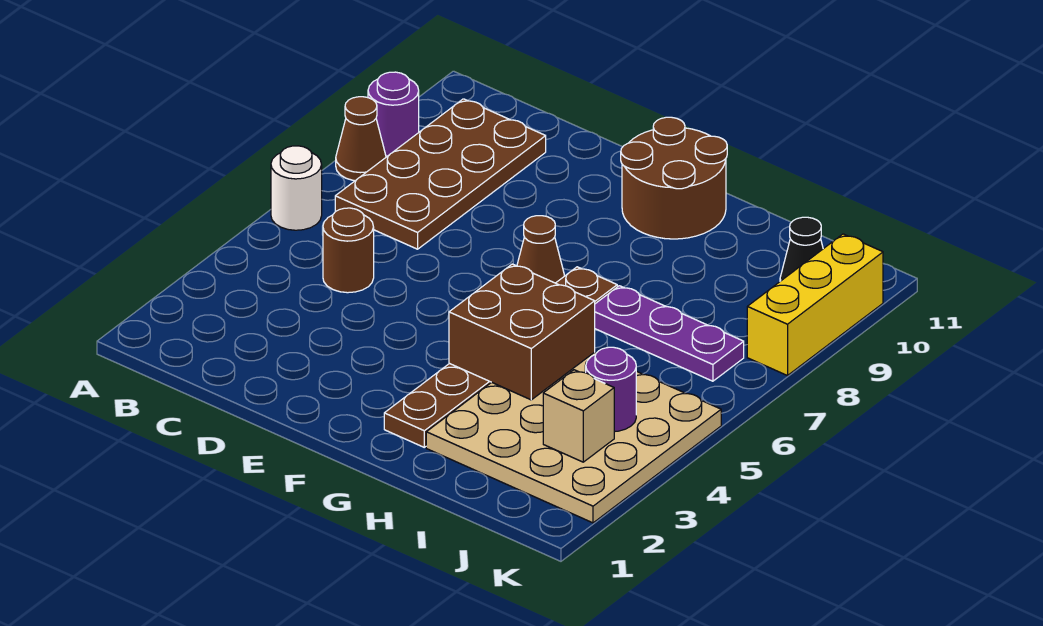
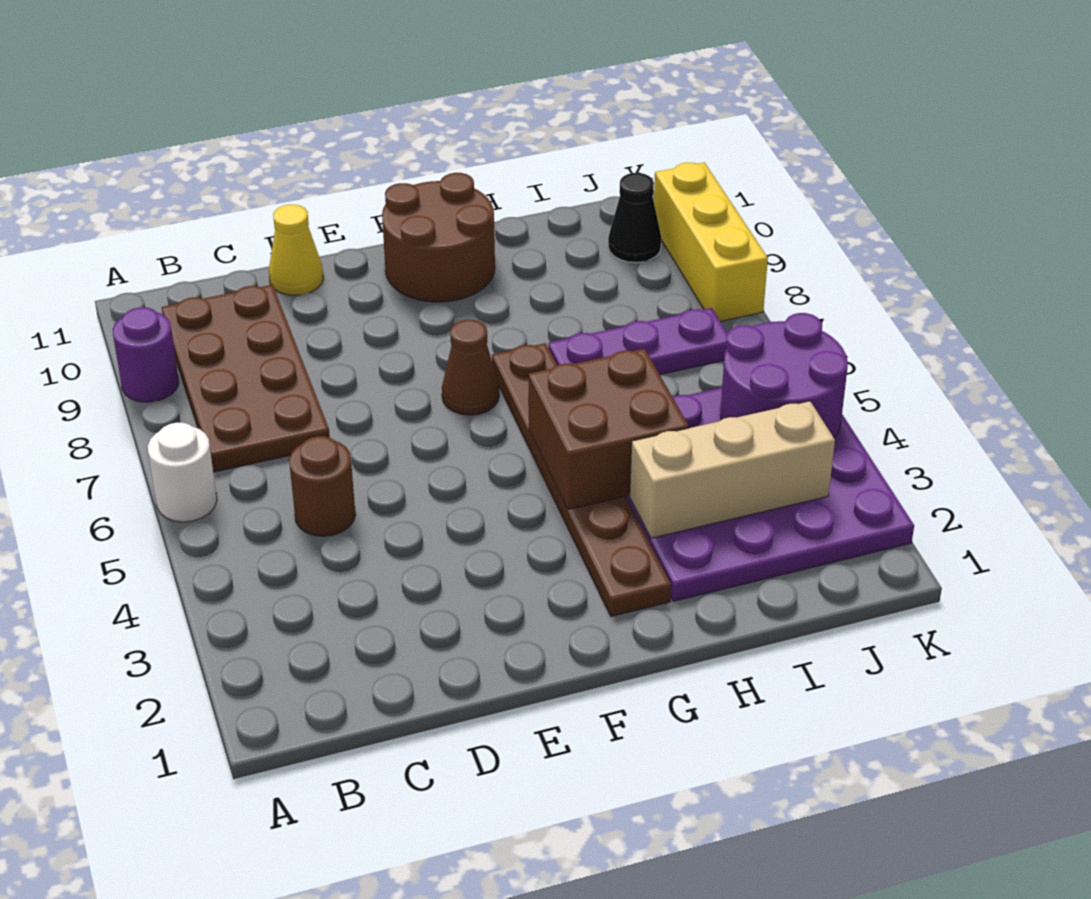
brown cone A8 level 1 -> none
none -> yellow cone D11 level 1
tan plate H2:K5 level 1 -> purple plate H2:K5 level 1
tan brick J3 level 2 -> tan brick H3:J3 level 2
purple round brick J4 level 2 -> purple round brick J4:K5 level 2

